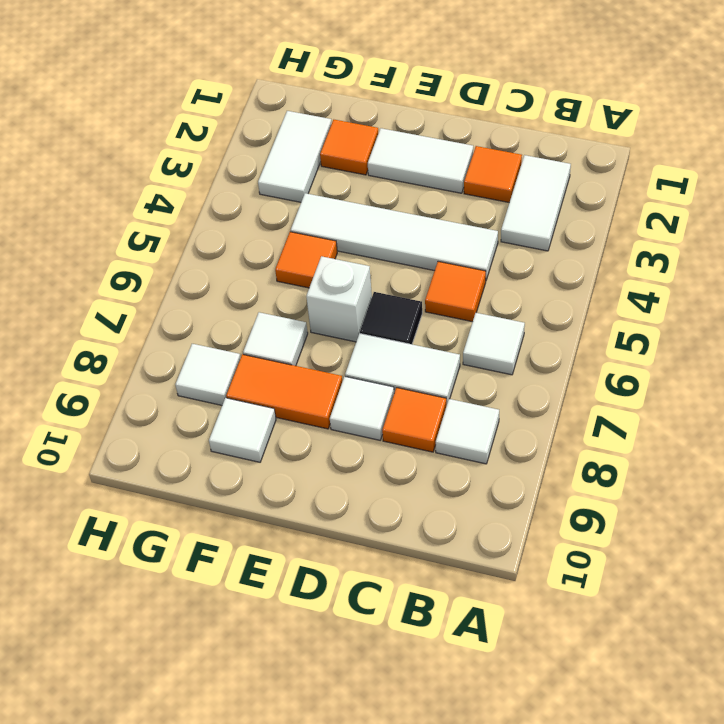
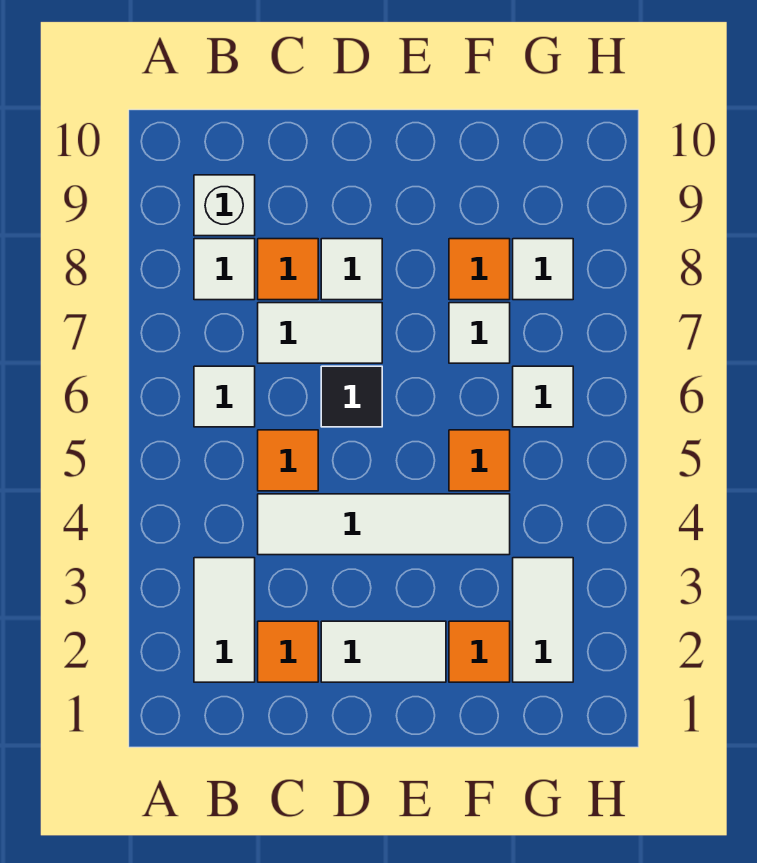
white brick E6 level 1 -> white brick B9 level 1
orange tile E8:F8 level 1 -> orange tile F8 level 1
white tile F9 level 1 -> white tile G6 level 1

